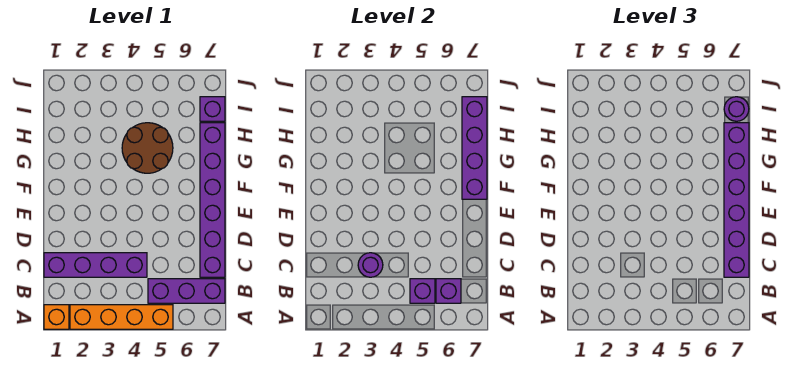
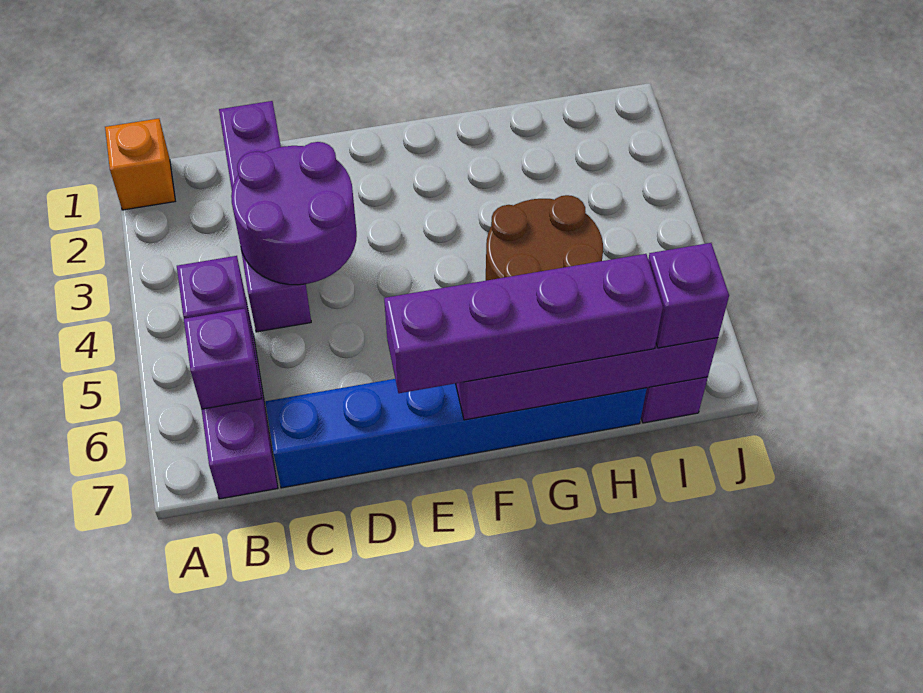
orange brick A2:A5 level 1 -> none
purple round brick C3 level 2 -> purple round brick C3:D4 level 2
purple brick C7:H7 level 1 -> blue brick C7:H7 level 1
purple brick C7:H7 level 3 -> purple brick E7:H7 level 3
purple round brick I7 level 3 -> purple brick I7 level 3

